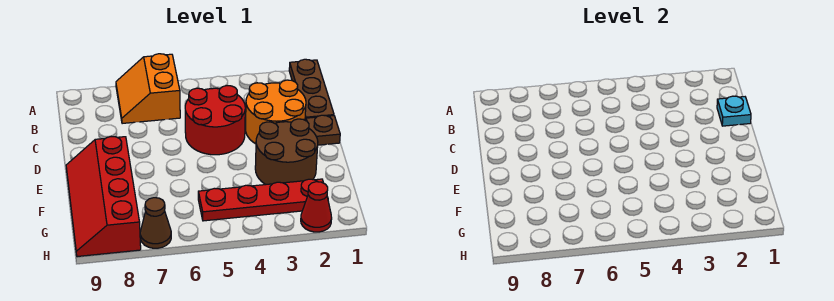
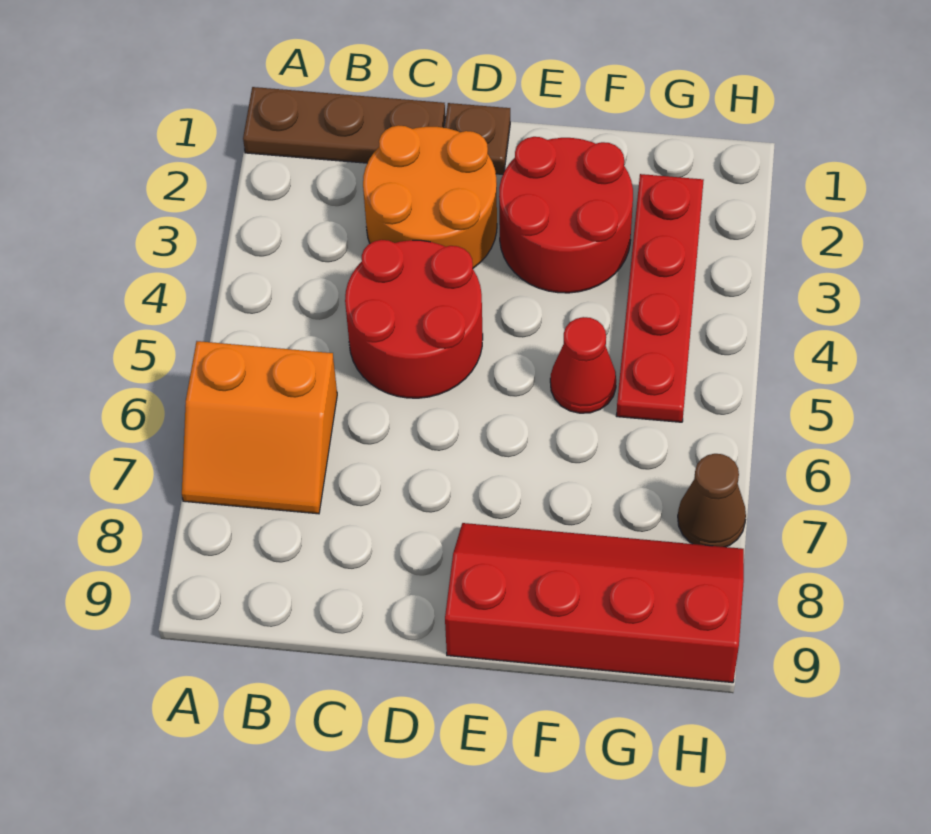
cyan plate C1 level 2 -> none
brown round brick E2:F3 level 1 -> red round brick E2:F3 level 1
red slope E8:H9 level 1 top 8 -> red slope E8:H9 level 1 top 9
red cone H2 level 1 -> red cone F5 level 1

